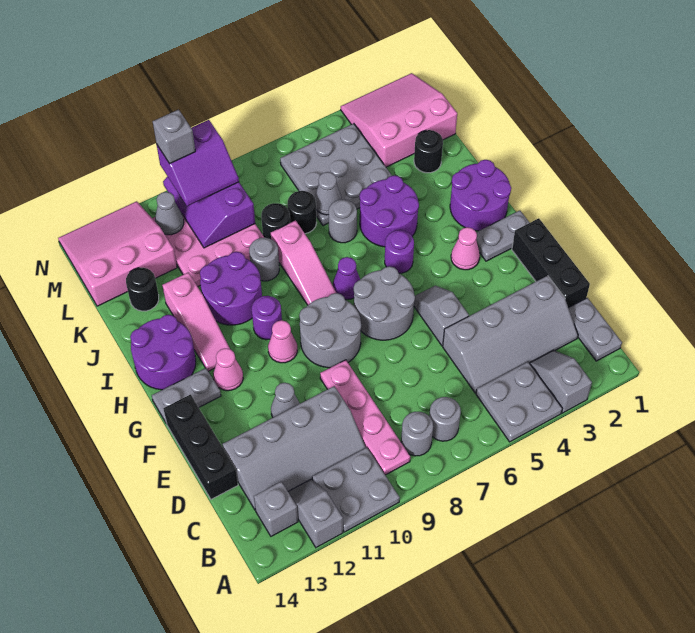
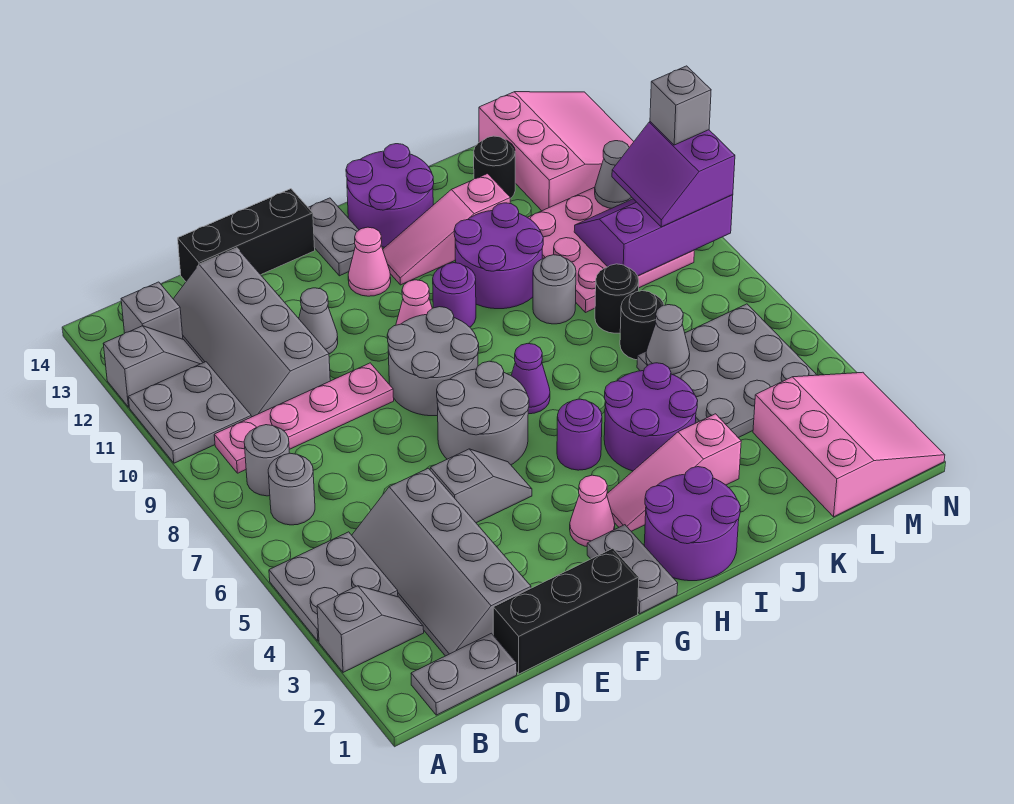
pink slope H8:J8 level 1 top J -> pink slope H3:J3 level 1 top J
grey round brick J6 level 1 -> none
black round brick K2 level 1 -> none

